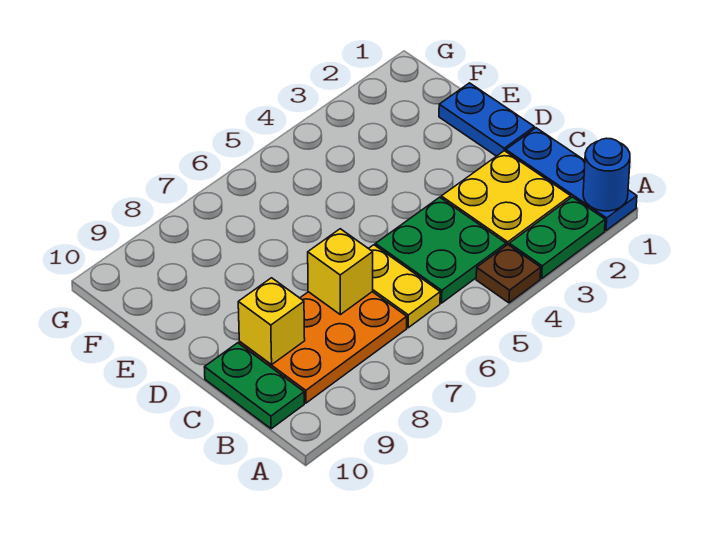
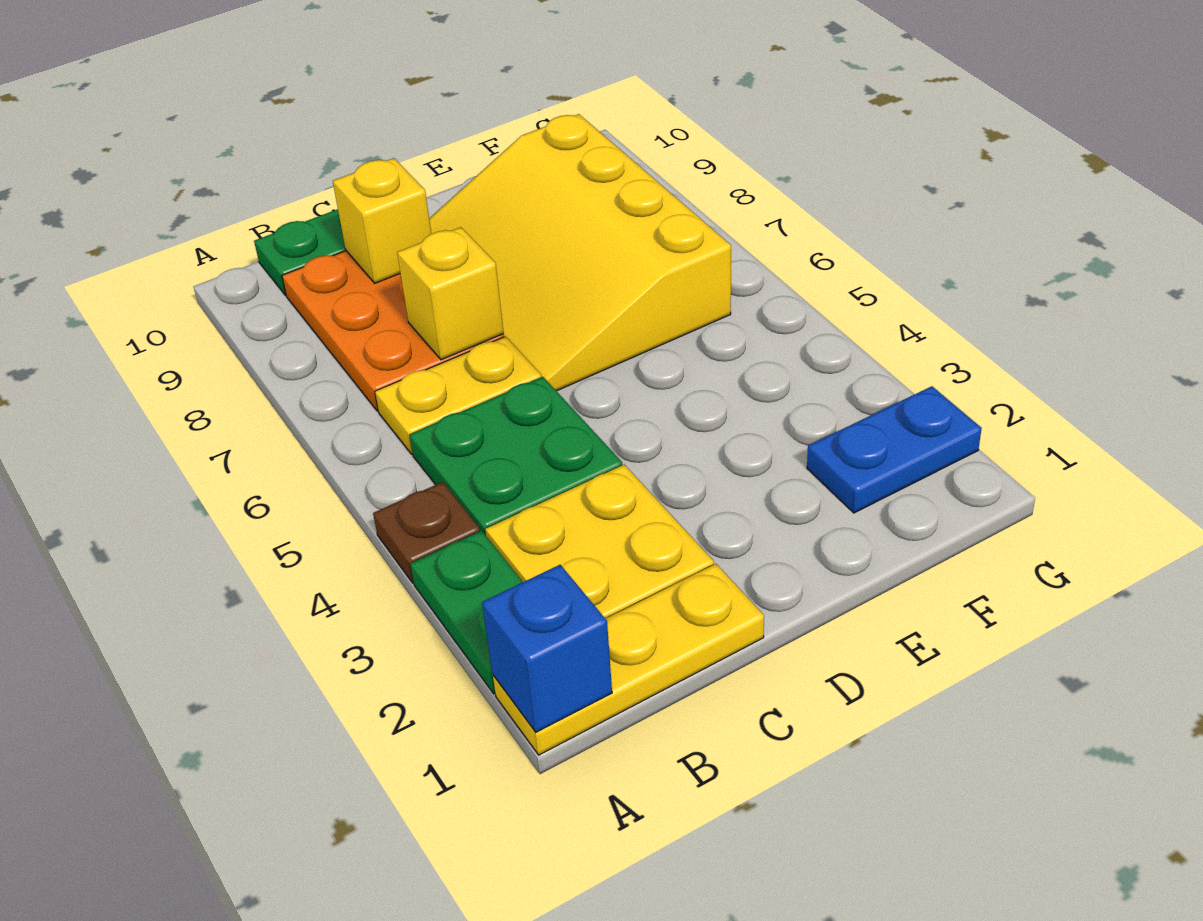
blue plate A1:C1 level 1 -> yellow plate A1:C1 level 1
blue round brick A1 level 2 -> blue brick A1 level 2
blue plate D1:E1 level 1 -> blue plate F2:G2 level 1
none -> yellow slope D6:F9 level 1 top F

